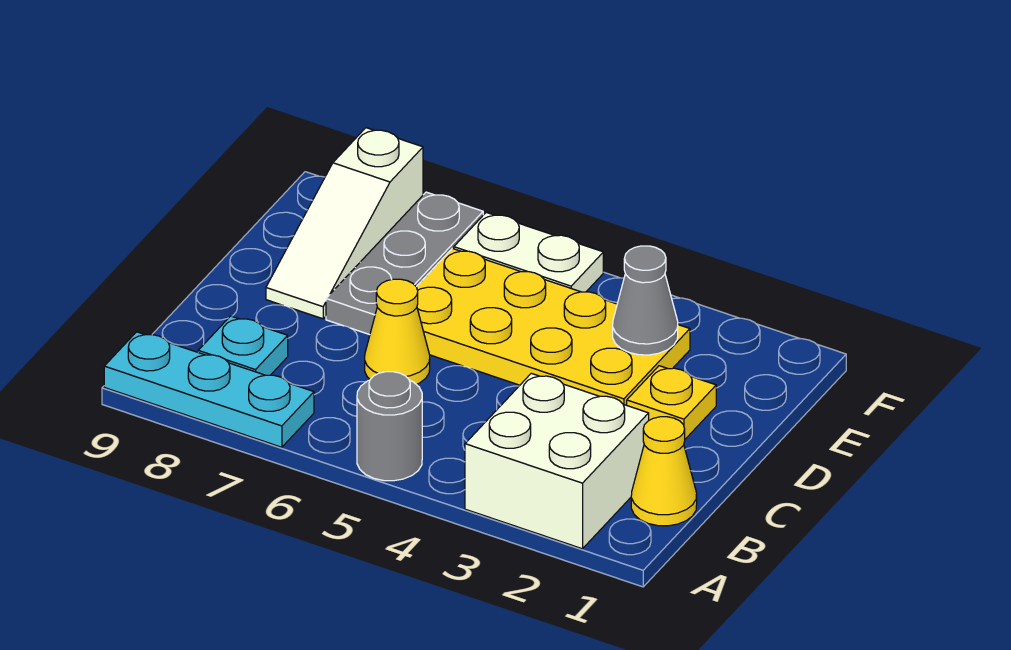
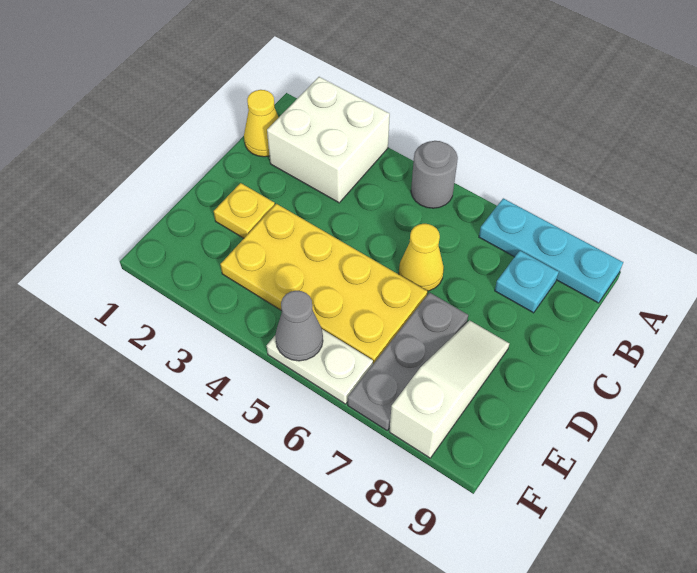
grey cone E3 level 2 -> grey cone F5 level 2

